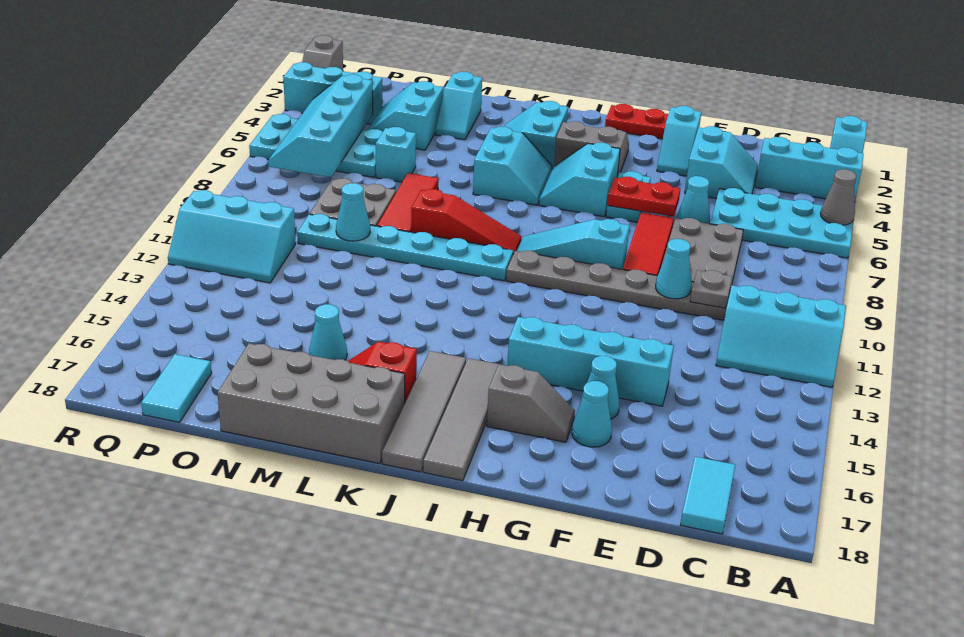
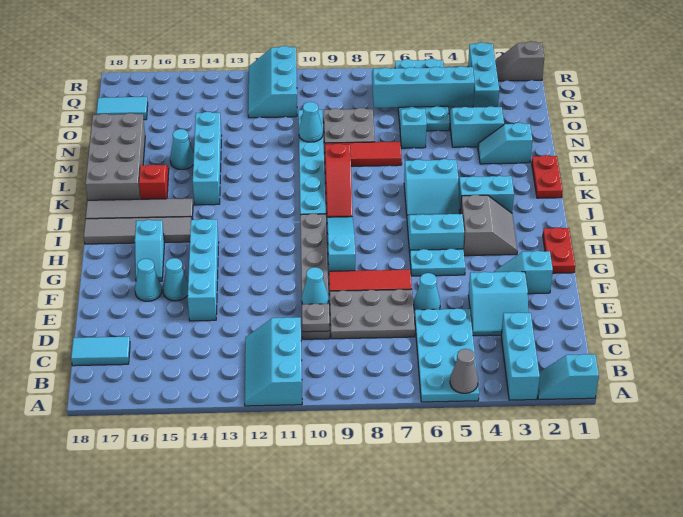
red plate F6:G6 level 2 -> red plate K1:L1 level 1
grey slope G16:H16 level 1 top H -> cyan slope G16:H16 level 1 top H
none -> cyan brick K14:N14 level 1

